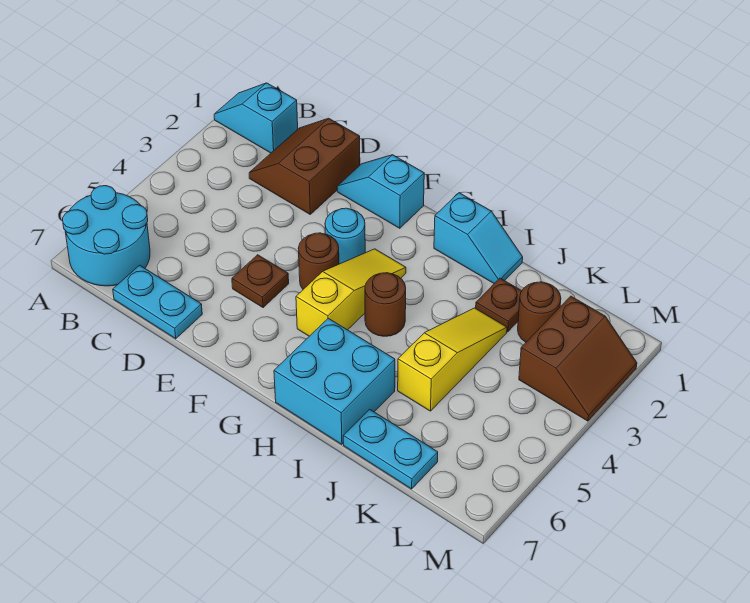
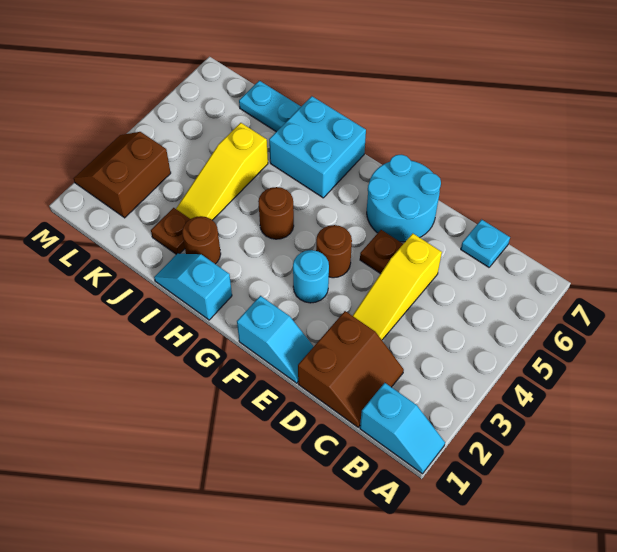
cyan round brick A6:B7 level 1 -> cyan round brick E6:F7 level 1
cyan plate C7:D7 level 1 -> cyan plate C7 level 1
yellow slope G3:G5 level 1 top 5 -> yellow slope D3:D5 level 1 top 5
brown round brick K2 level 1 -> brown round brick I2 level 1

